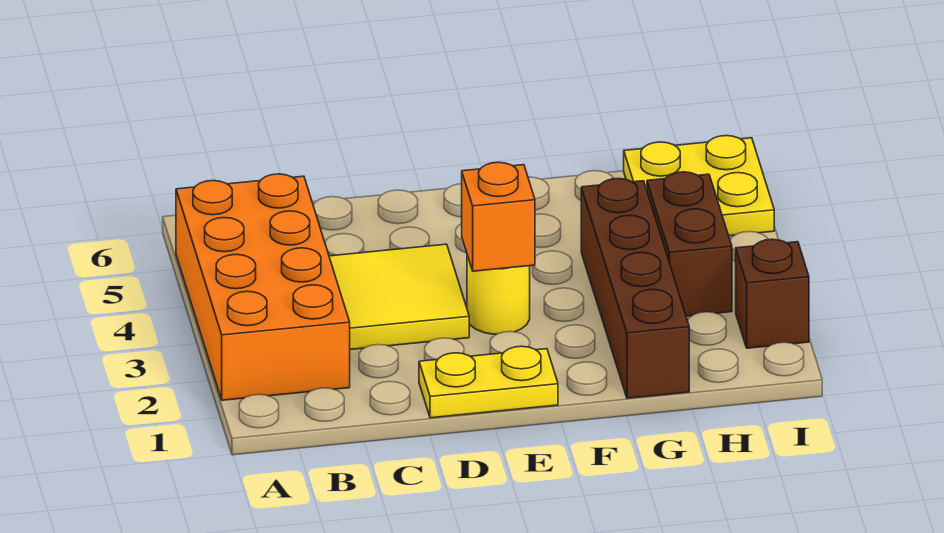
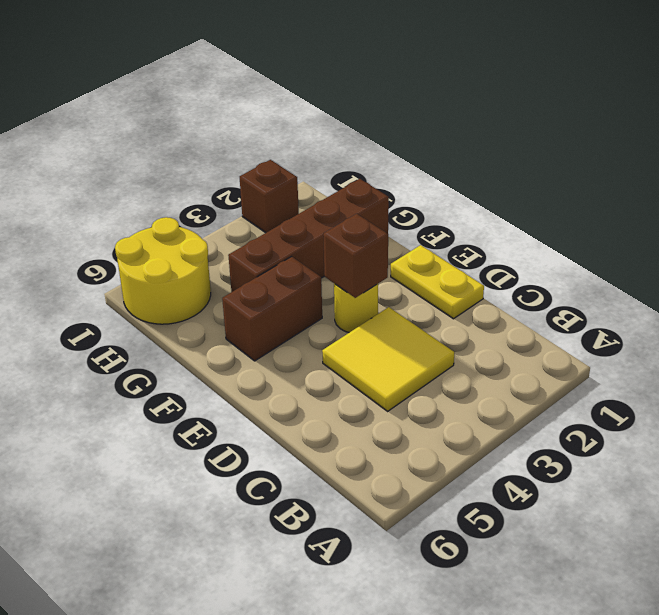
orange brick A2:B5 level 1 -> none
orange brick E3 level 2 -> brown brick E3 level 2
brown brick H3:H4 level 1 -> brown brick F4:F5 level 1
yellow plate H5:I6 level 1 -> yellow round brick H5:I6 level 1

